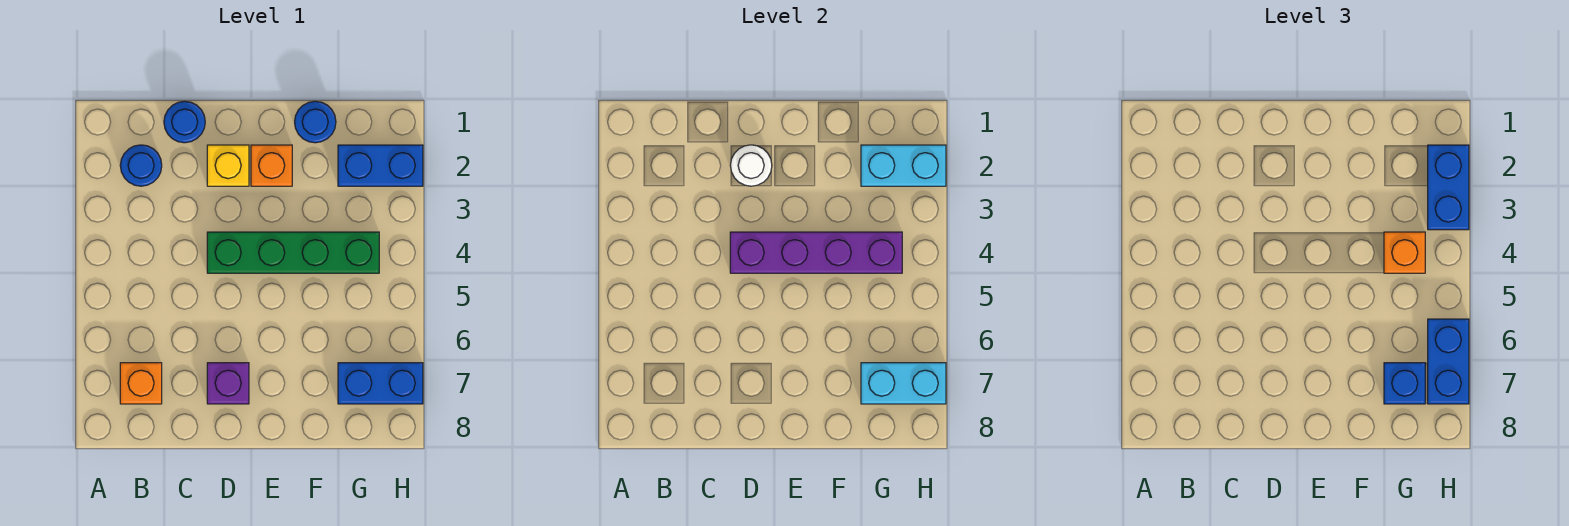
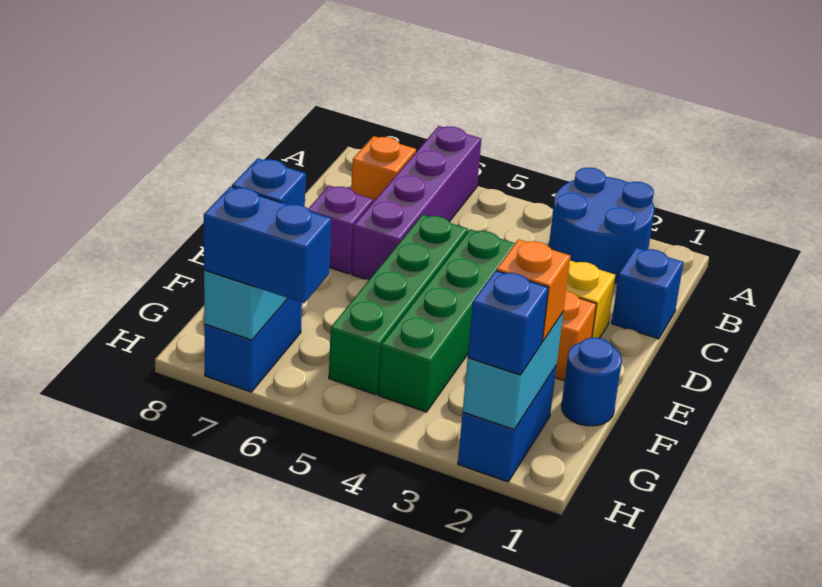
blue round brick B2 level 1 -> blue round brick A2:B3 level 1
blue round brick C1 level 1 -> blue brick C1 level 1
white round brick D2 level 2 -> none
purple brick D4:G4 level 2 -> purple brick A6:D6 level 1
none -> green brick D5:G5 level 1
orange brick G4 level 3 -> orange brick G2 level 3
blue brick H2:H3 level 3 -> blue brick H2 level 3

